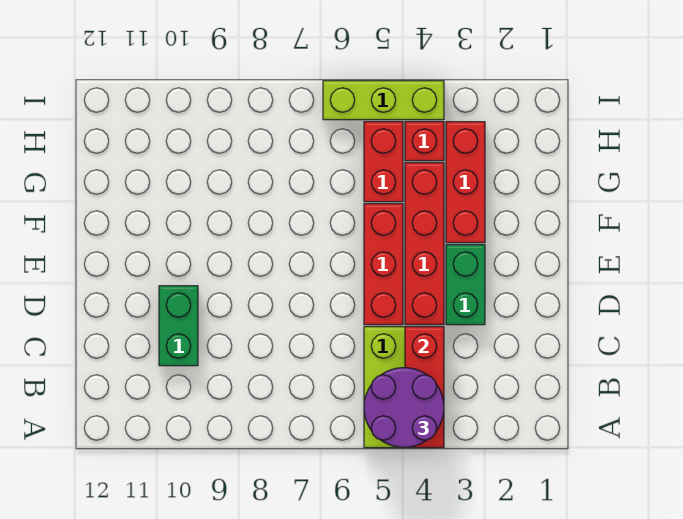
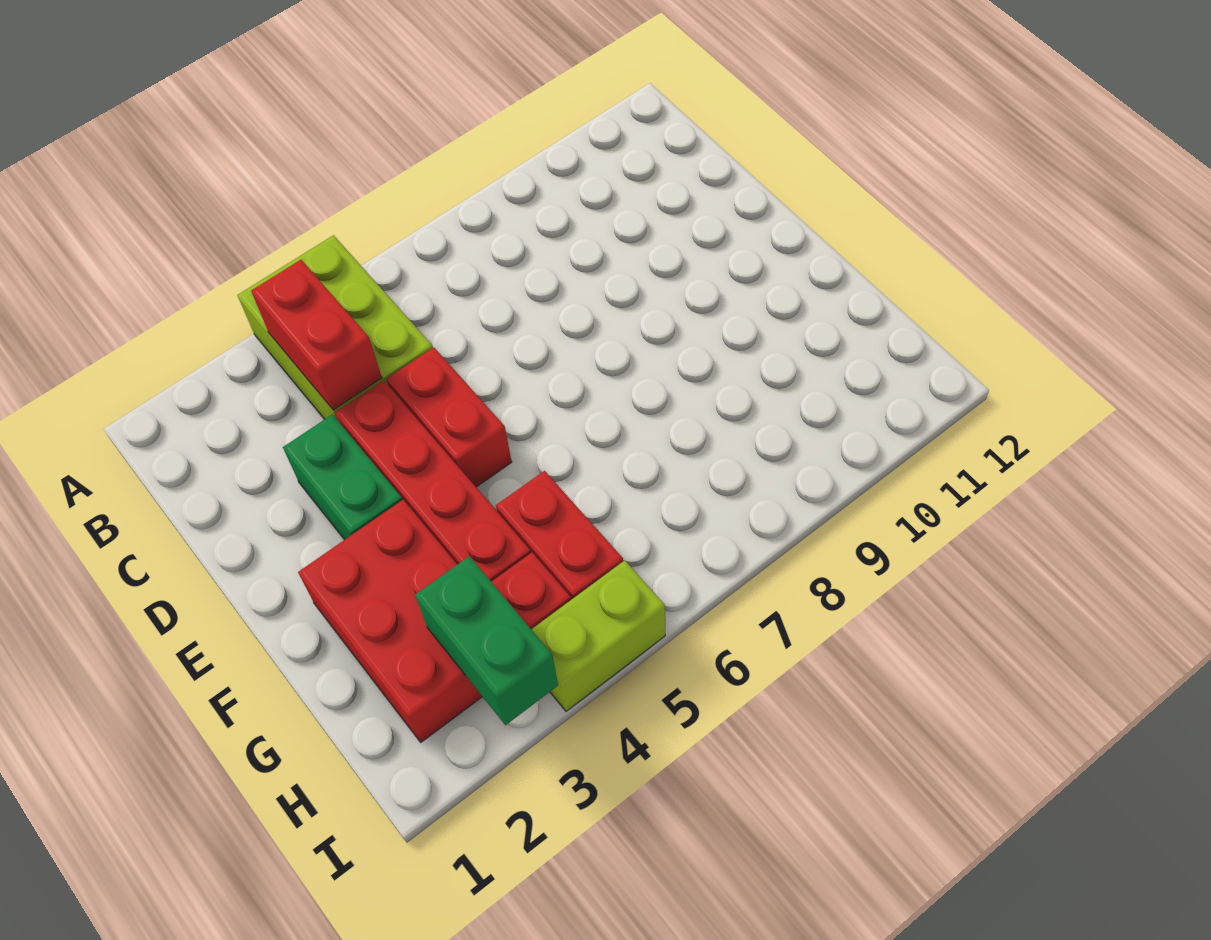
red brick A4:C4 level 2 -> red brick B4:C4 level 2
purple round brick A4:B5 level 3 -> none
green brick C10:D10 level 1 -> green brick H3:I3 level 2
red brick D5:F5 level 1 -> red brick D5:E5 level 1
red brick F3:H3 level 1 -> red brick F2:H3 level 1
lime brick I4:I6 level 1 -> lime brick I4:I5 level 1

